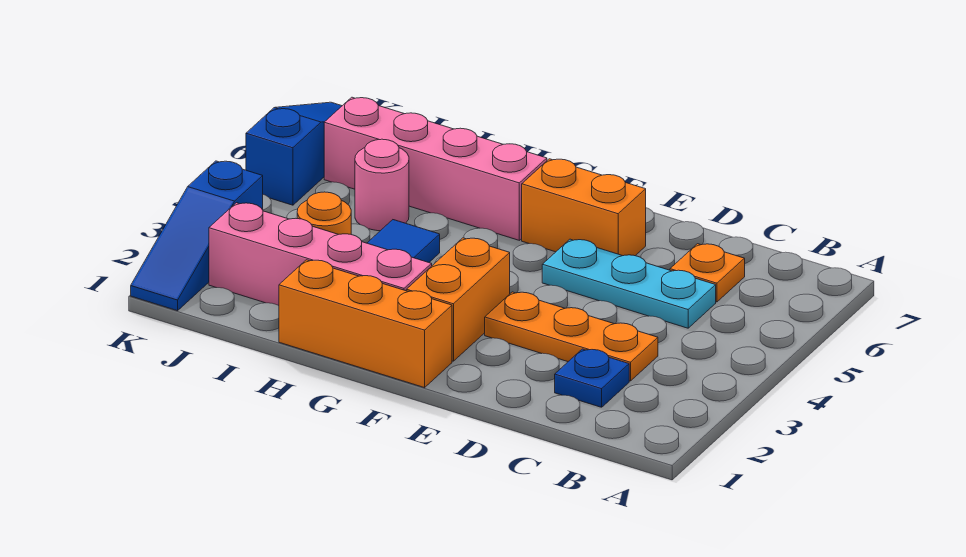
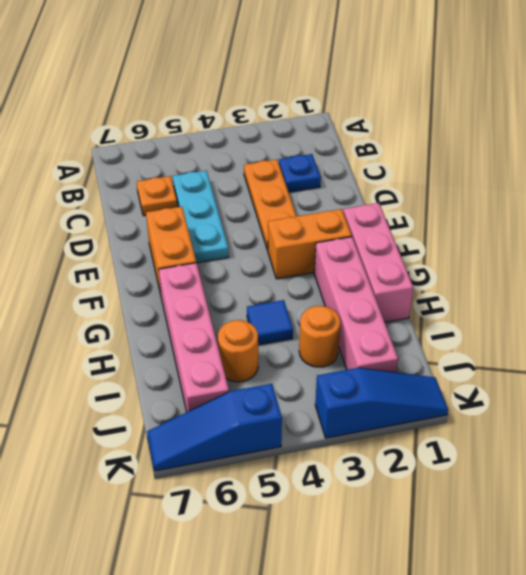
orange brick F1:H1 level 1 -> pink brick F1:H1 level 1
pink round brick I5 level 1 -> orange round brick I5 level 1

